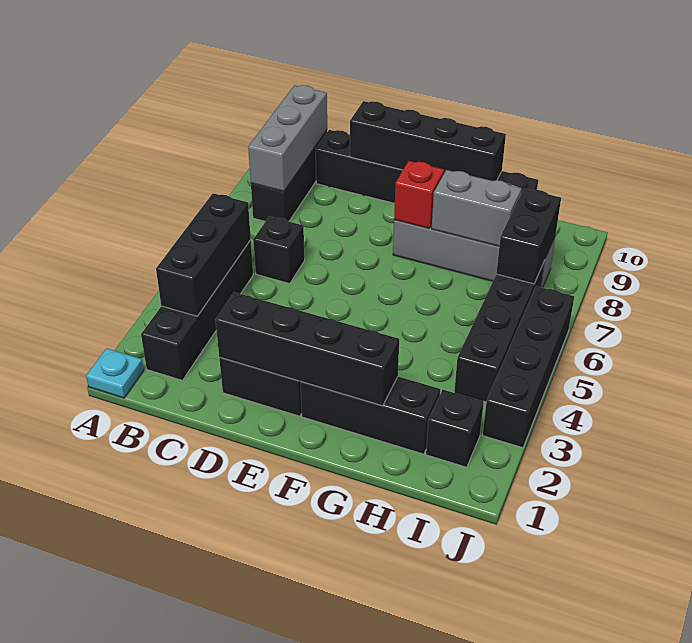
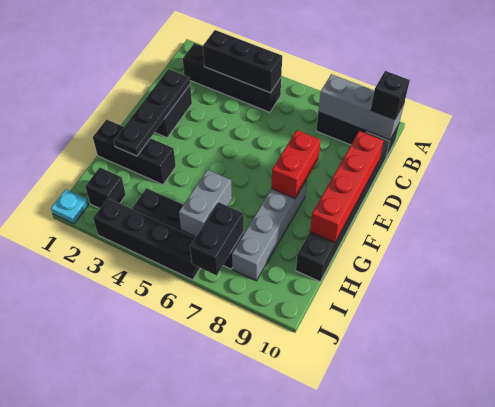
cyan plate A1 level 1 -> cyan plate J1 level 1
black brick C6 level 1 -> black brick B10 level 3
black brick D2:G2 level 2 -> black plate D2:G2 level 2
black brick D10:G10 level 2 -> red brick D10:G10 level 2
black brick F2:H2 level 1 -> black brick G1:G3 level 1
red brick F8 level 2 -> red brick E8:F8 level 2
grey brick G8:H8 level 2 -> grey brick H6:I6 level 2
black brick I7:I8 level 2 -> black brick I7:J7 level 2

